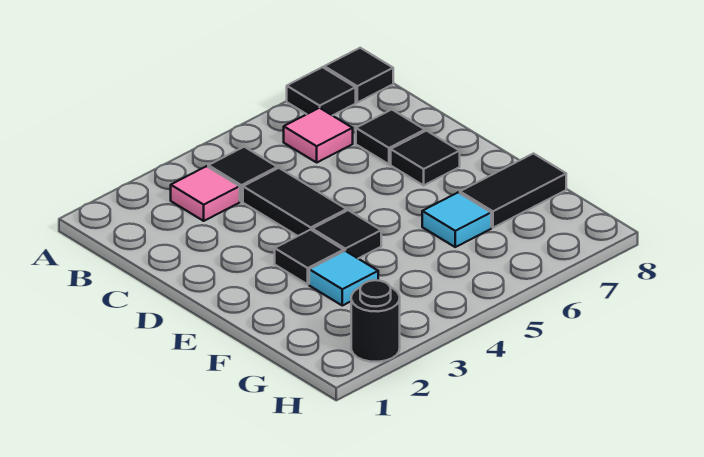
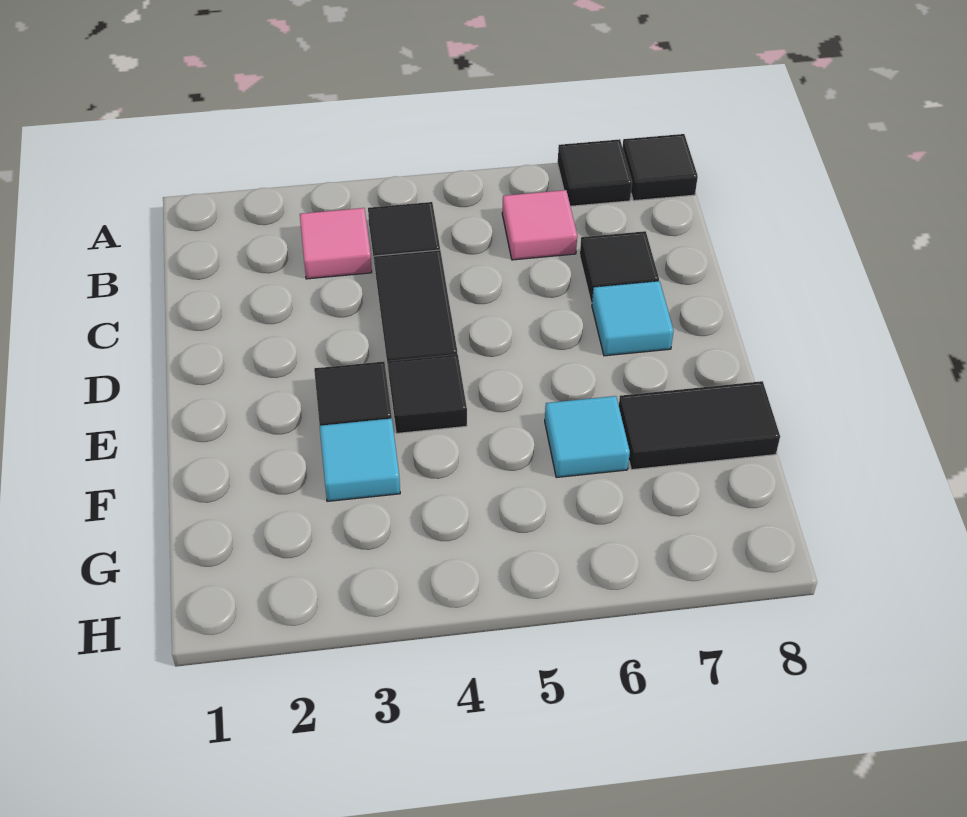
black tile D7 level 1 -> cyan tile D7 level 1
black round brick H2 level 1 -> none

